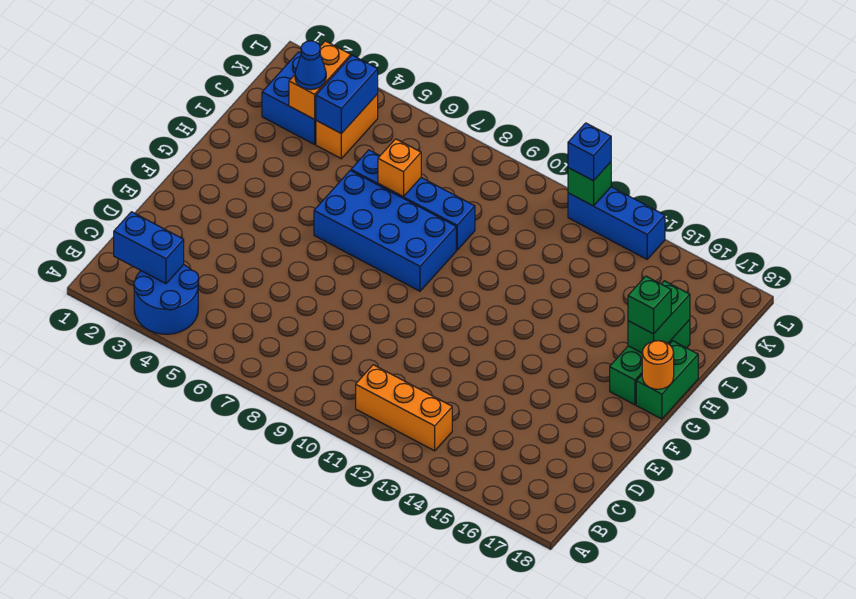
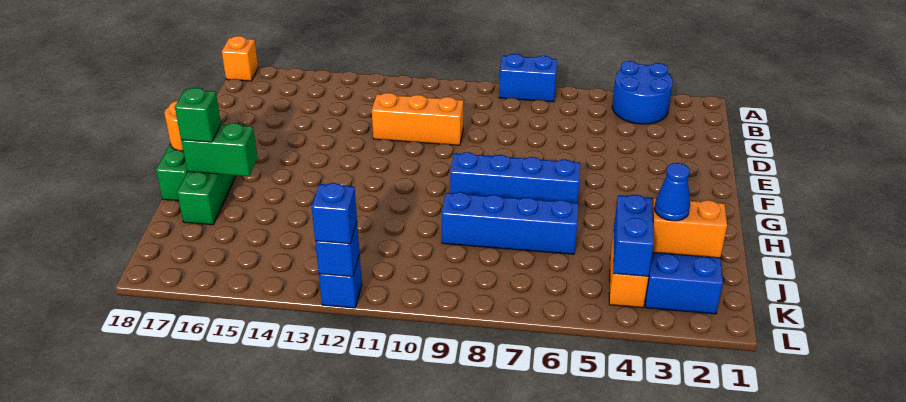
blue brick B2:B3 level 2 -> blue brick A7:A8 level 1
orange brick B11:B13 level 1 -> orange brick D10:D12 level 1
blue brick G6:H9 level 1 -> blue brick G6:G9 level 1
green brick H17:I17 level 2 -> green brick H16:H17 level 2
orange brick I7 level 2 -> orange brick A18 level 1
orange brick J3:K3 level 2 -> orange brick J2:J3 level 2
blue brick L12:L14 level 1 -> blue brick L12 level 1
green brick L12 level 2 -> blue brick L12 level 2

